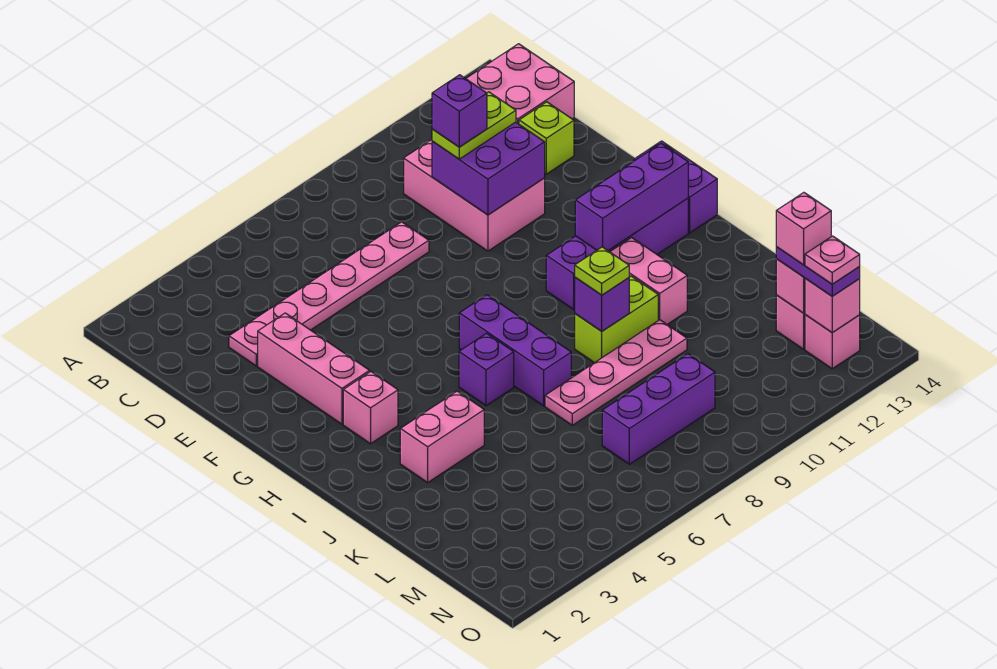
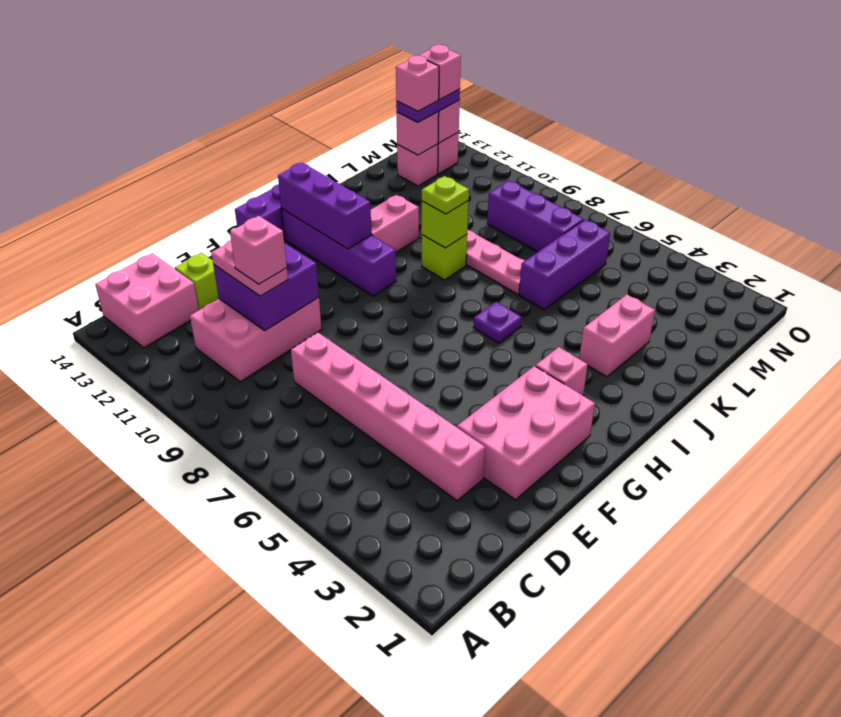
pink plate D3:D8 level 1 -> pink brick D3:D8 level 1
lime plate D10:D11 level 3 -> pink plate D10:D11 level 3
purple brick D10 level 4 -> pink brick D10 level 4
pink brick E3:G3 level 1 -> pink brick E2:G3 level 1
purple brick H7:J7 level 1 -> purple brick K6:M6 level 1
purple brick I6 level 1 -> purple plate I6 level 1
pink brick J3:J4 level 1 -> pink brick J3:K3 level 1
lime brick J9:J10 level 1 -> lime brick J9 level 1
purple brick J9 level 2 -> lime brick J9 level 2
pink plate N13 level 4 -> pink brick N13 level 4

